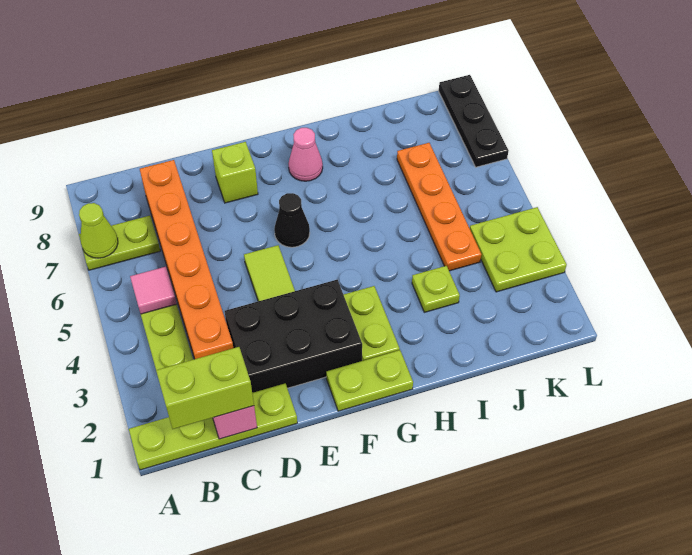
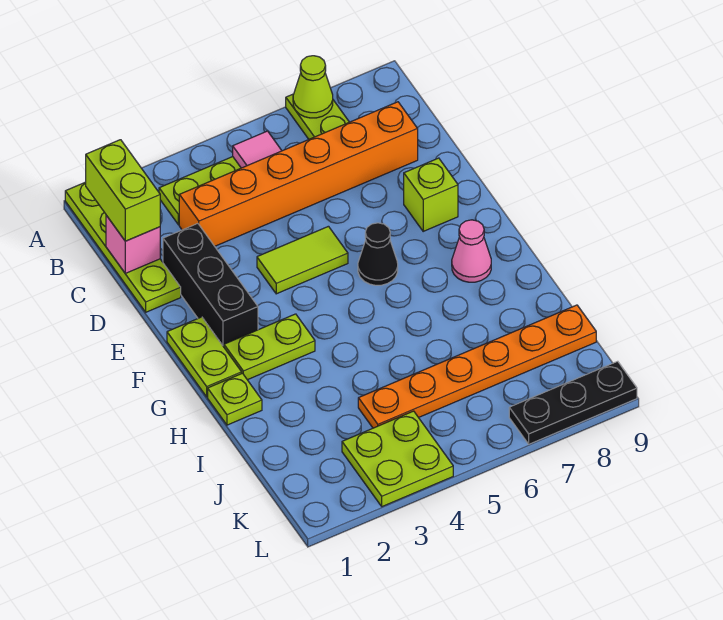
black brick D2:F3 level 1 -> black brick D2:F2 level 1
lime plate I3 level 1 -> lime plate H1 level 1
orange plate J4:J7 level 1 -> orange plate J4:J9 level 1

